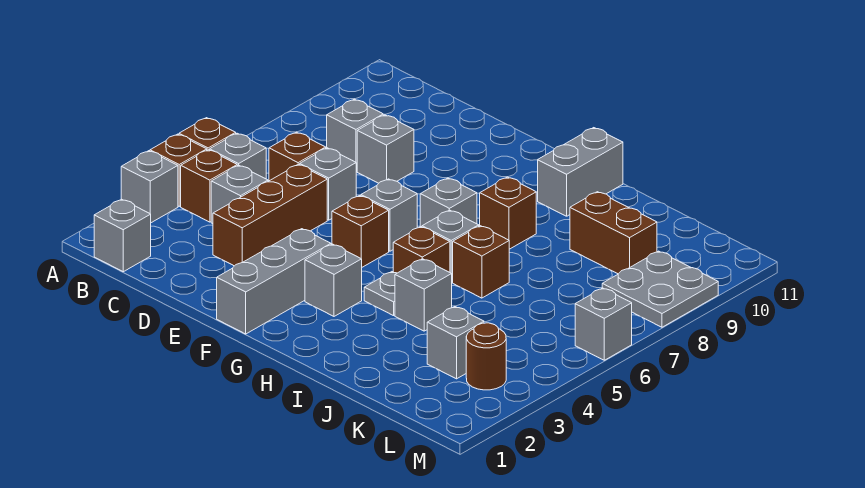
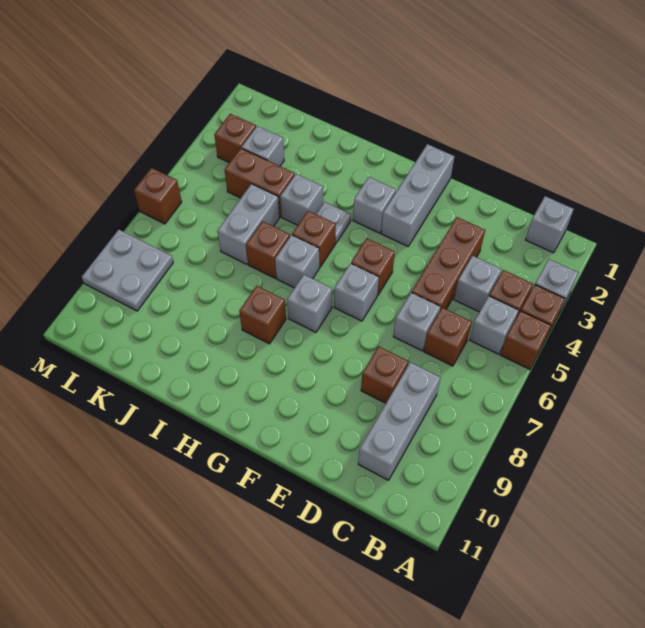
grey brick C8 level 1 -> grey brick C8:C10 level 1
grey brick D8 level 1 -> brown brick D8 level 1
grey brick H10:H11 level 1 -> grey brick J5:J6 level 1
brown brick J9:K9 level 1 -> brown brick J4:K4 level 1
brown round brick L3 level 1 -> brown brick L3 level 1
grey brick M6 level 1 -> brown brick M6 level 1

